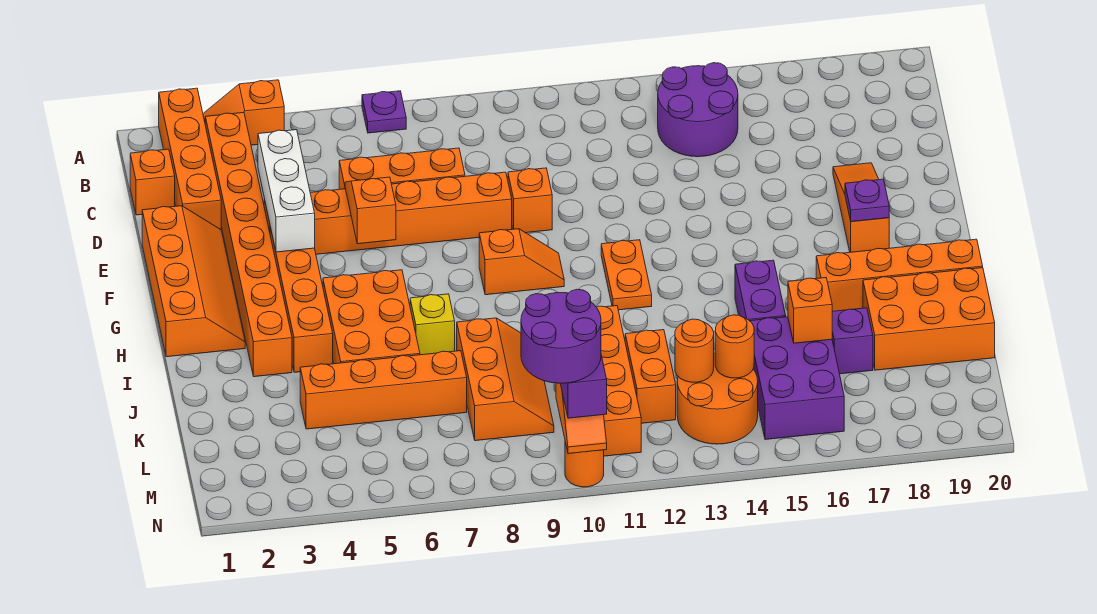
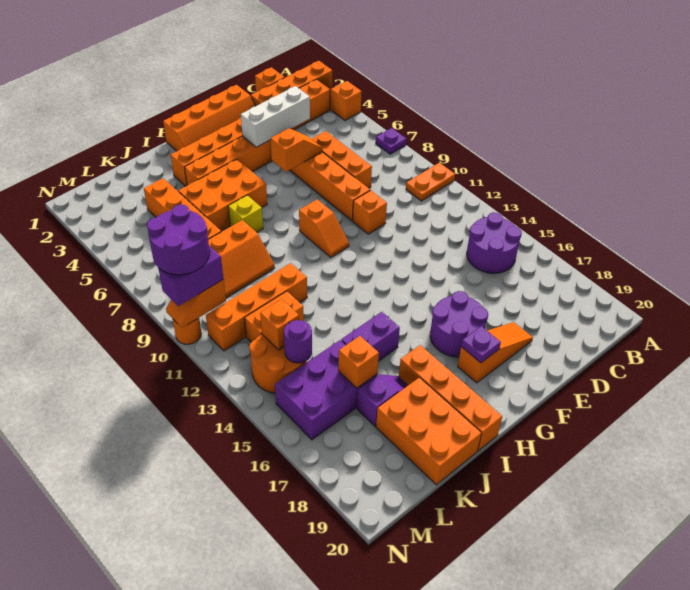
none -> purple round brick F16:G17 level 1
orange plate G12:H12 level 1 -> orange plate A10:B10 level 1
orange round brick L13 level 2 -> orange brick L13 level 2
orange round brick L14 level 2 -> purple round brick L14 level 2

